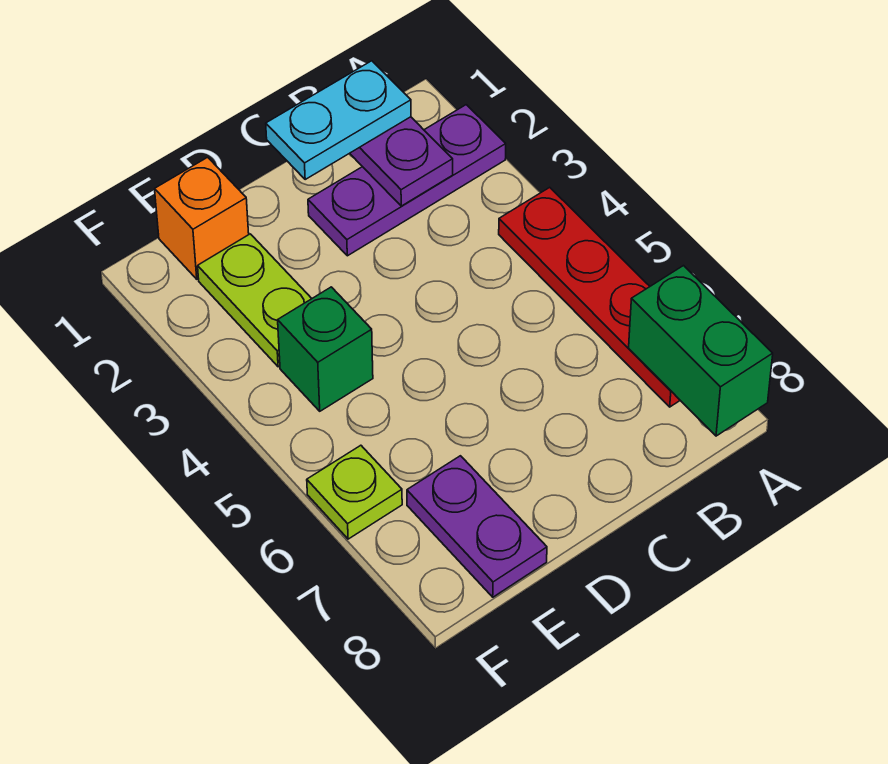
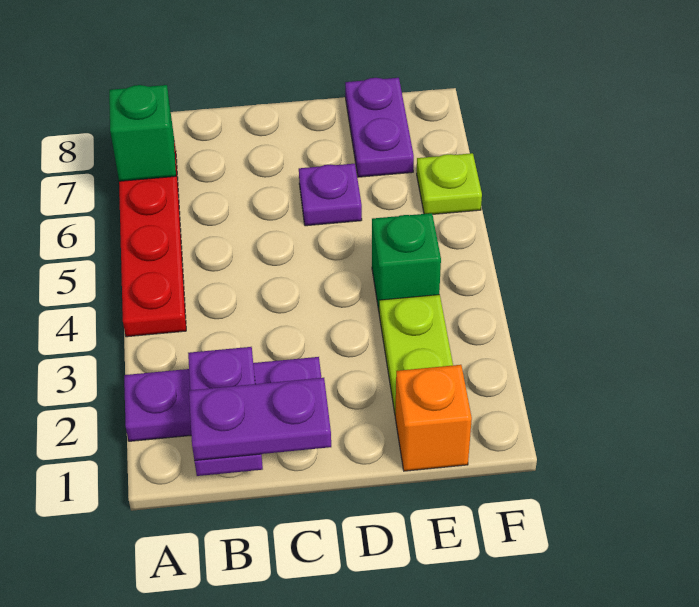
green brick A7:A8 level 2 -> green brick A7 level 2
cyan plate B1:C1 level 3 -> purple plate B1:C1 level 3
none -> purple plate D6 level 1

